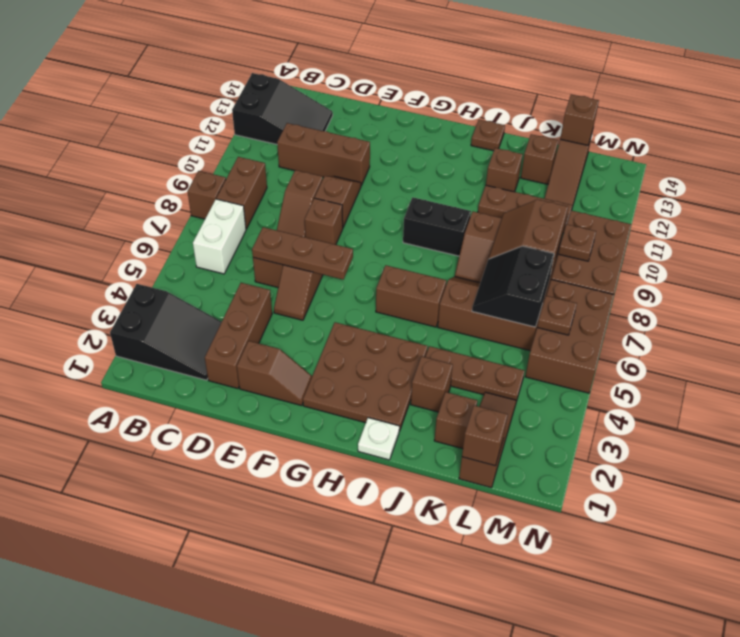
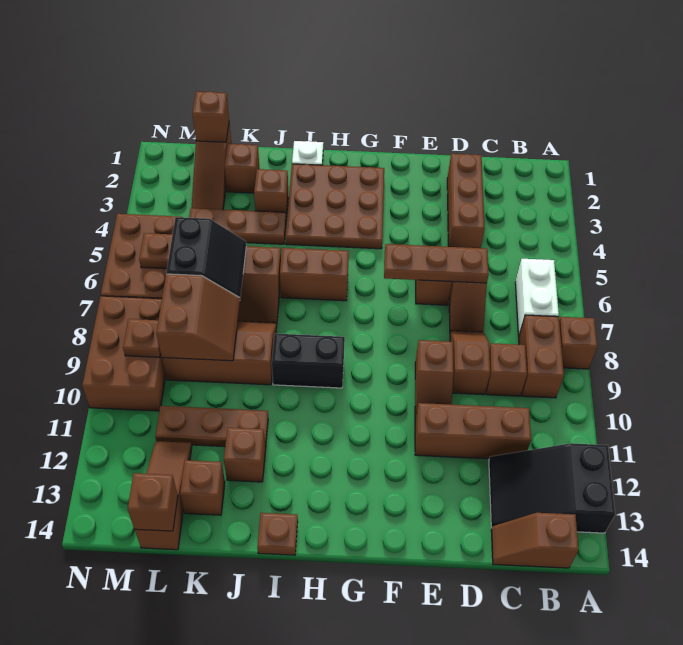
black slope A2:C3 level 1 top A -> none
brown slope E2:F2 level 1 top E -> brown slope B14:C14 level 1 top B
brown brick E8 level 1 -> brown brick C9 level 1

